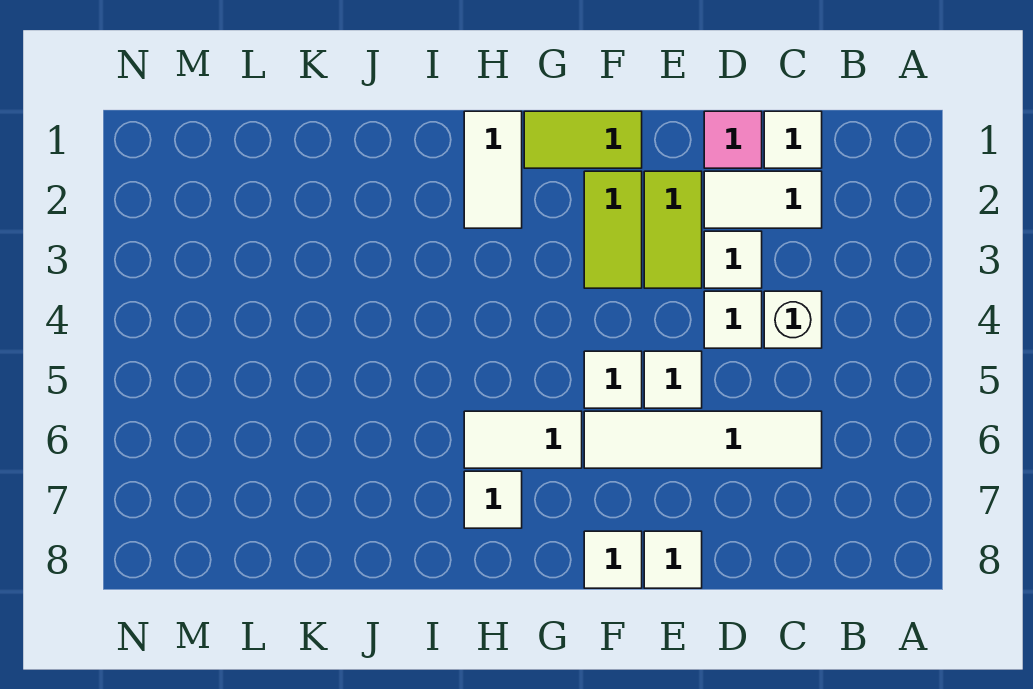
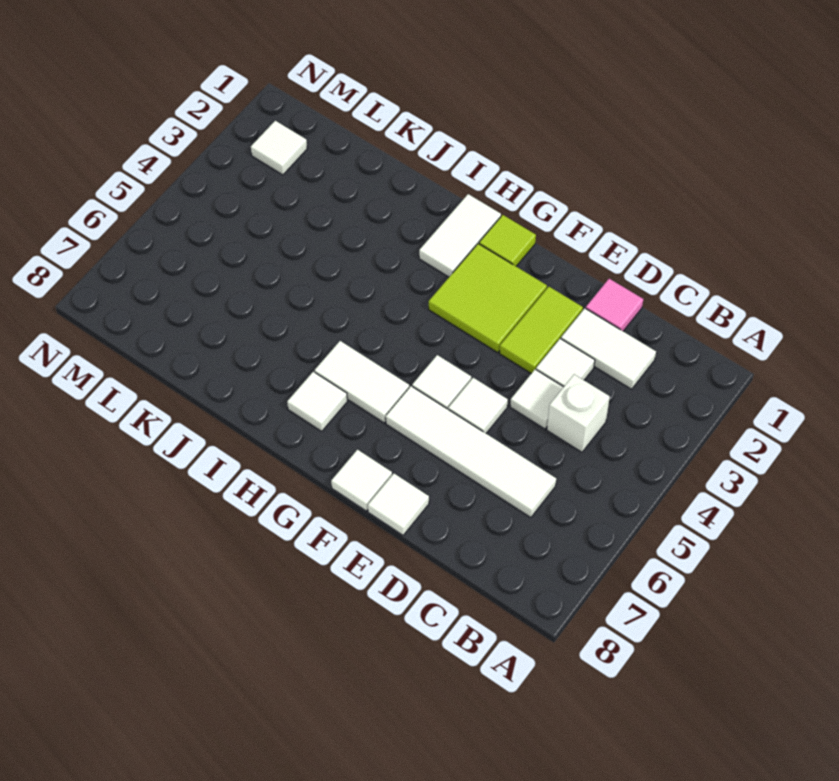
white tile C1 level 1 -> white tile M2 level 1
lime tile F1:G1 level 1 -> lime tile G1 level 1
lime tile F2:F3 level 1 -> lime tile F2:G3 level 1

